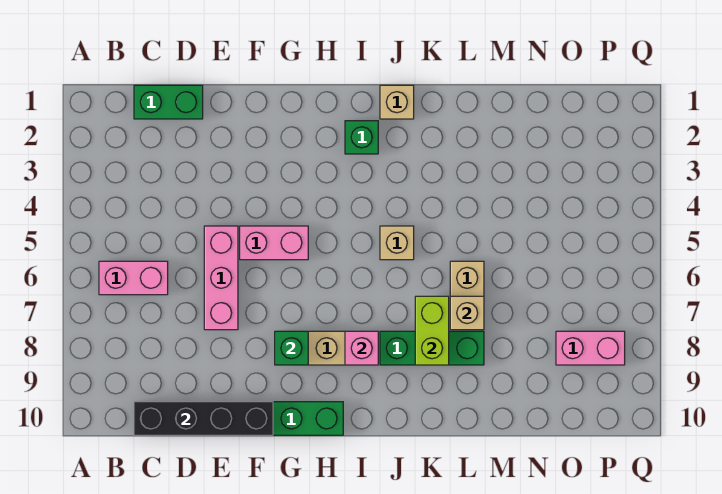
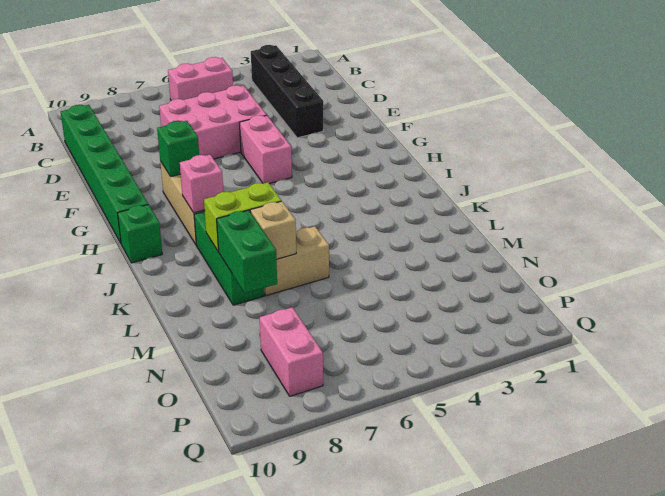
pink brick B6:C6 level 1 -> pink brick B5:B6 level 1
green brick C1:D1 level 1 -> green brick L8:M8 level 2
black brick C10:F10 level 2 -> black brick B3:E3 level 1
pink brick E5:E7 level 1 -> pink brick D5:E7 level 1
green brick I2 level 1 -> green brick I10 level 1
tan brick J1 level 1 -> none
tan brick J5 level 1 -> none

